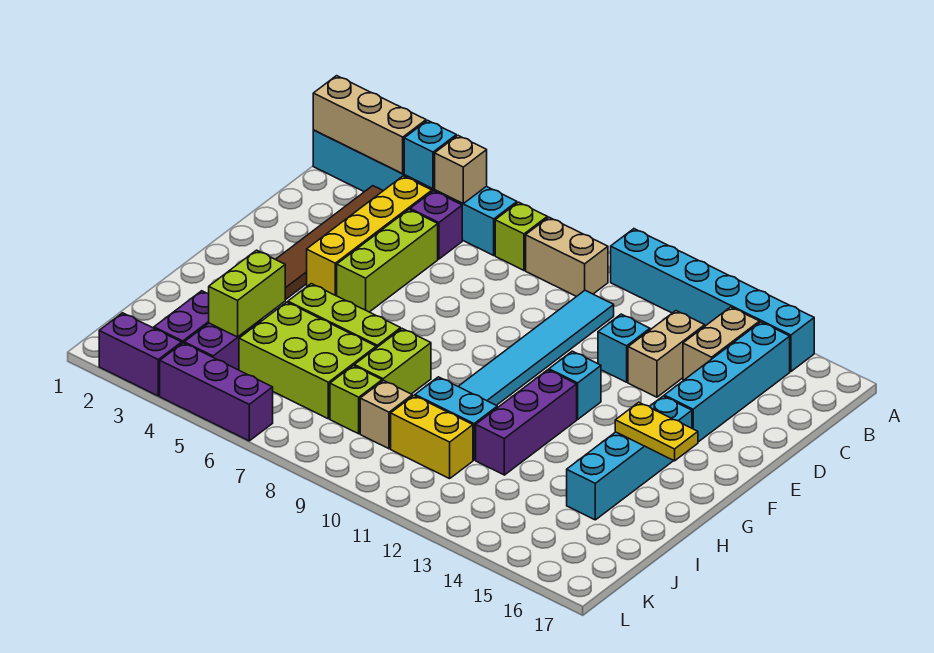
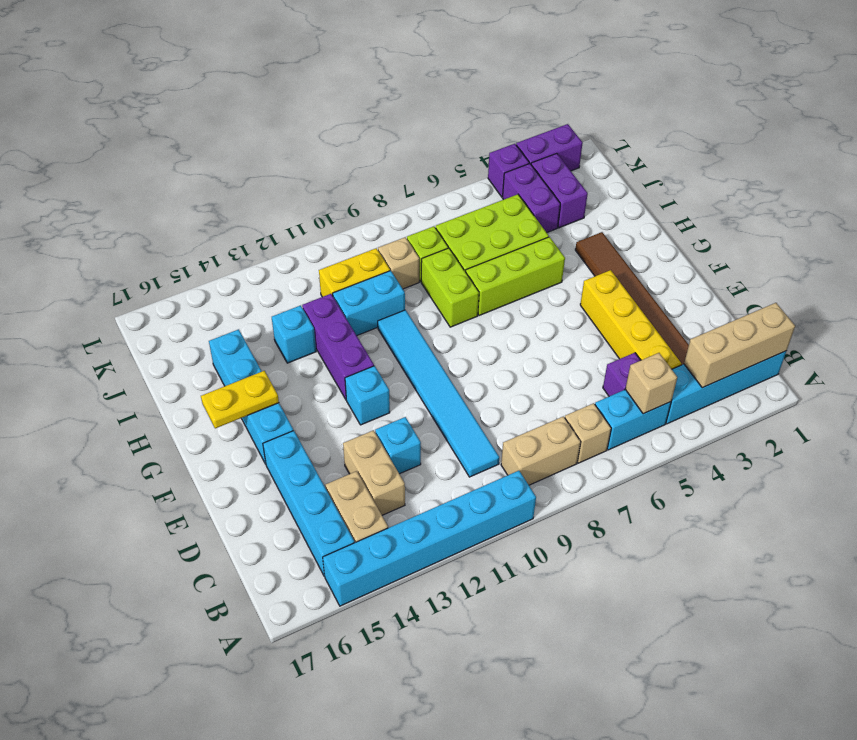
cyan brick B4 level 2 -> cyan brick I13 level 1
lime brick B7 level 1 -> tan brick B7 level 1
lime brick D5:F5 level 1 -> none
lime brick I4:J4 level 2 -> none
purple brick L4:L6 level 1 -> purple brick L4 level 1

